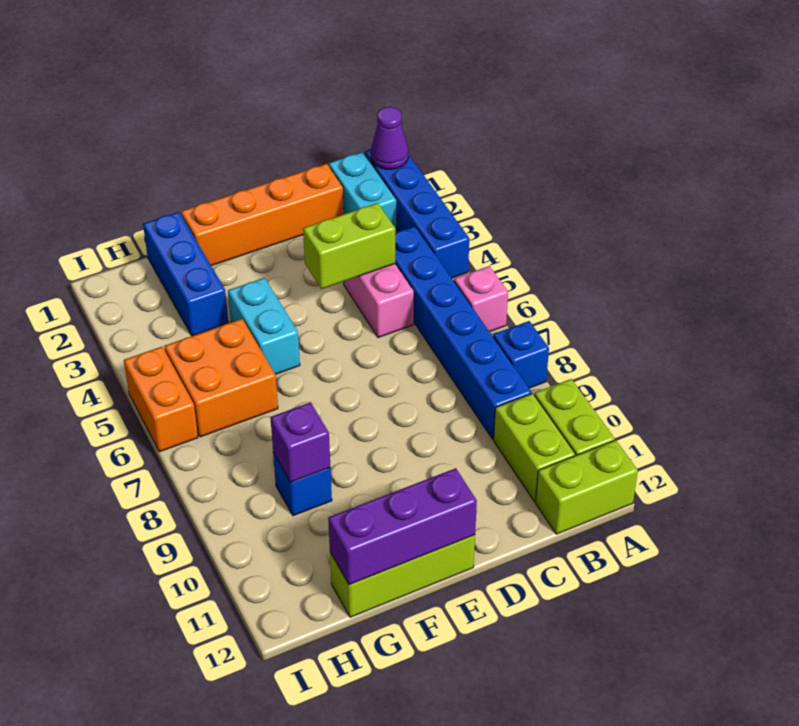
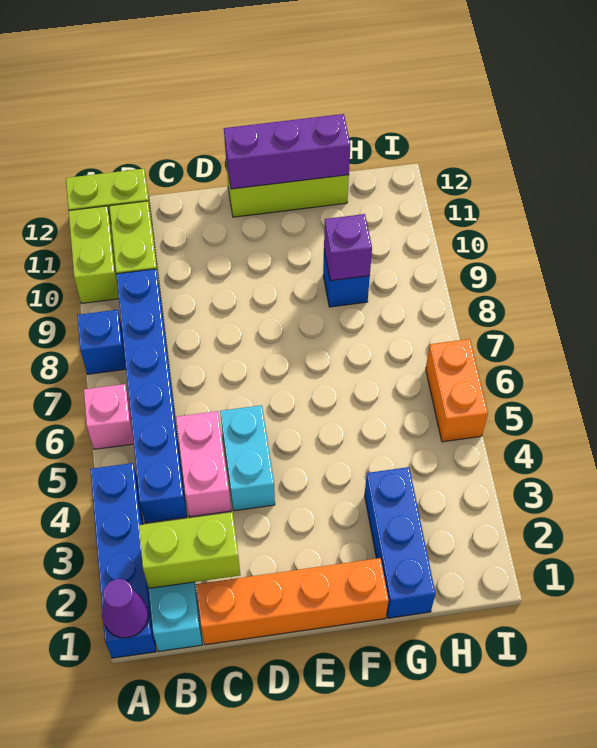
lime brick C4:D4 level 2 -> lime brick B2:C2 level 2
cyan brick F4:F5 level 1 -> cyan brick D4:D5 level 1
orange brick G5:H6 level 1 -> none

